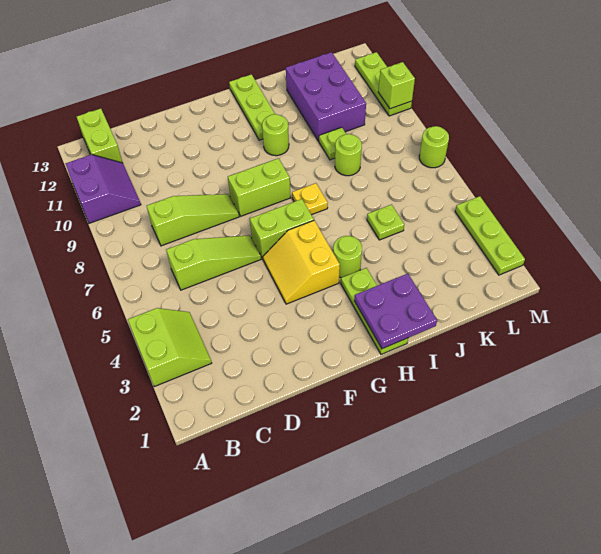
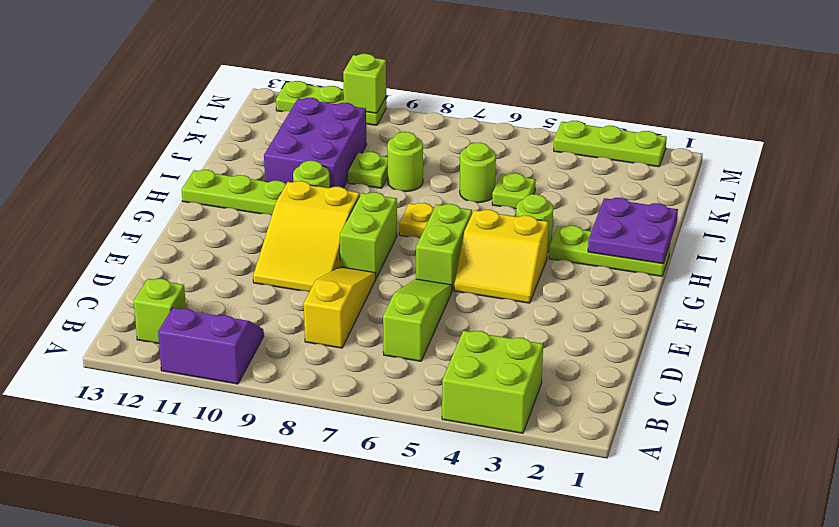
lime slope A3:B4 level 1 top A -> lime brick A3:B4 level 1
lime brick B12:B13 level 1 -> lime brick B12 level 1
lime slope C8:E8 level 1 top C -> yellow slope C8:E8 level 1 top C
none -> yellow slope E9:G10 level 1 top G
purple brick J10:K12 level 1 -> purple brick I10:K11 level 1
lime round brick M7 level 1 -> lime round brick J6 level 1

